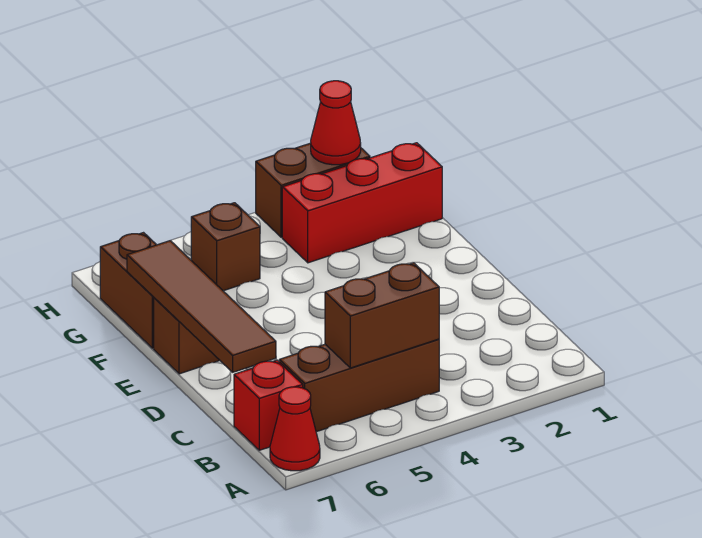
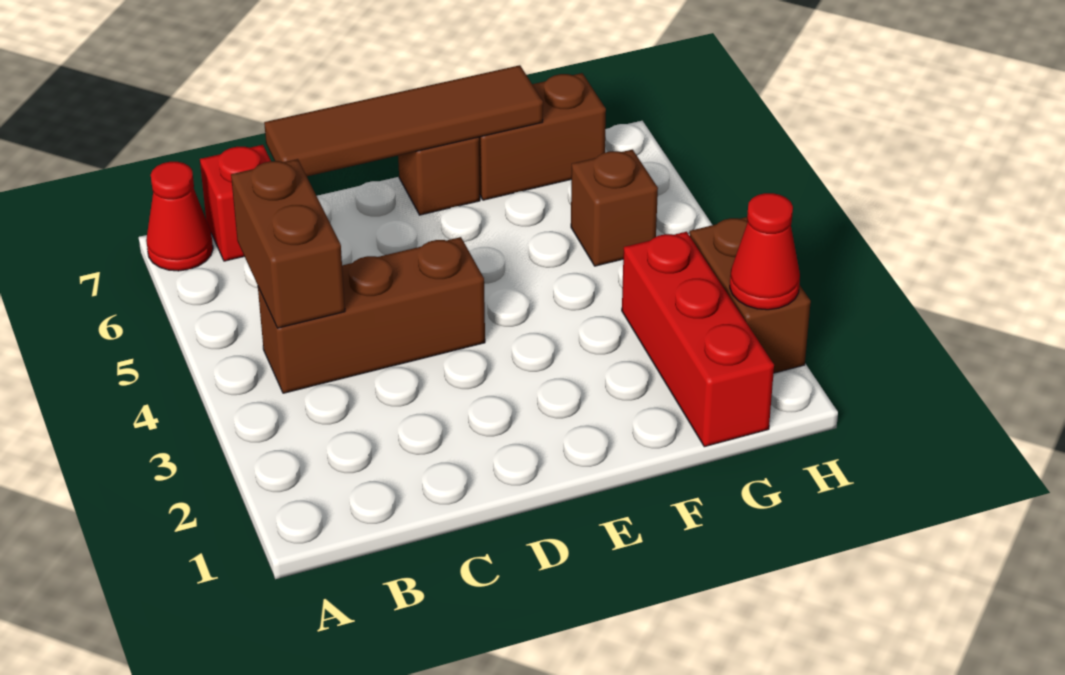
brown brick B4:B6 level 1 -> brown brick B4:D4 level 1

